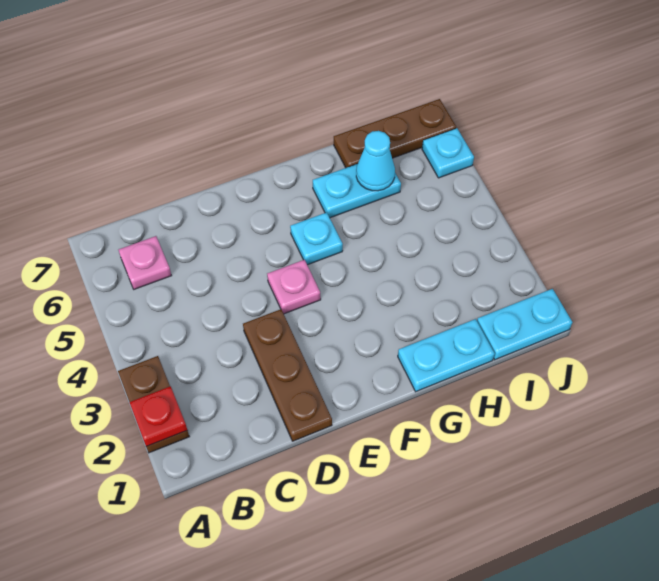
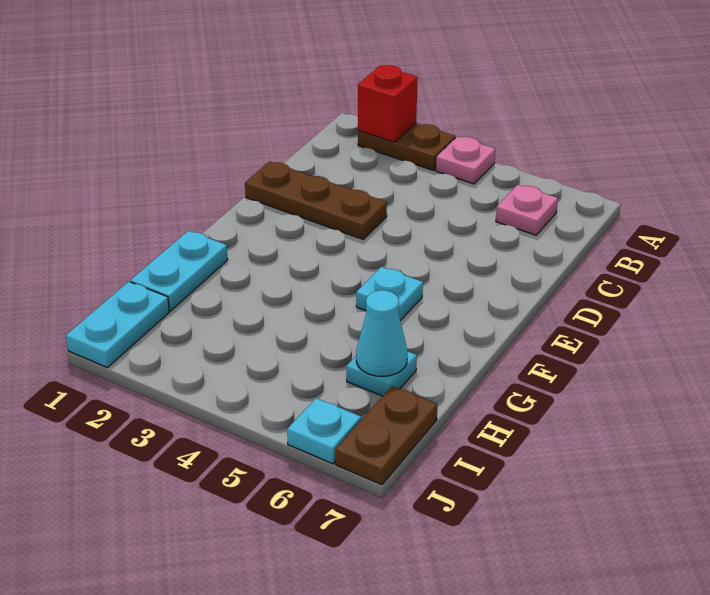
red plate A2 level 2 -> red brick A2 level 2
pink plate E4 level 1 -> pink plate A4 level 1
cyan plate G6:H6 level 1 -> cyan plate H6 level 1
brown plate H7:J7 level 1 -> brown plate I7:J7 level 1

